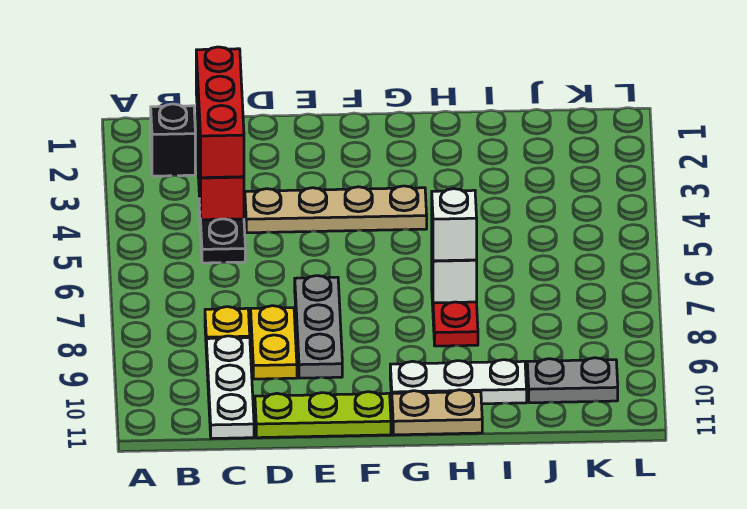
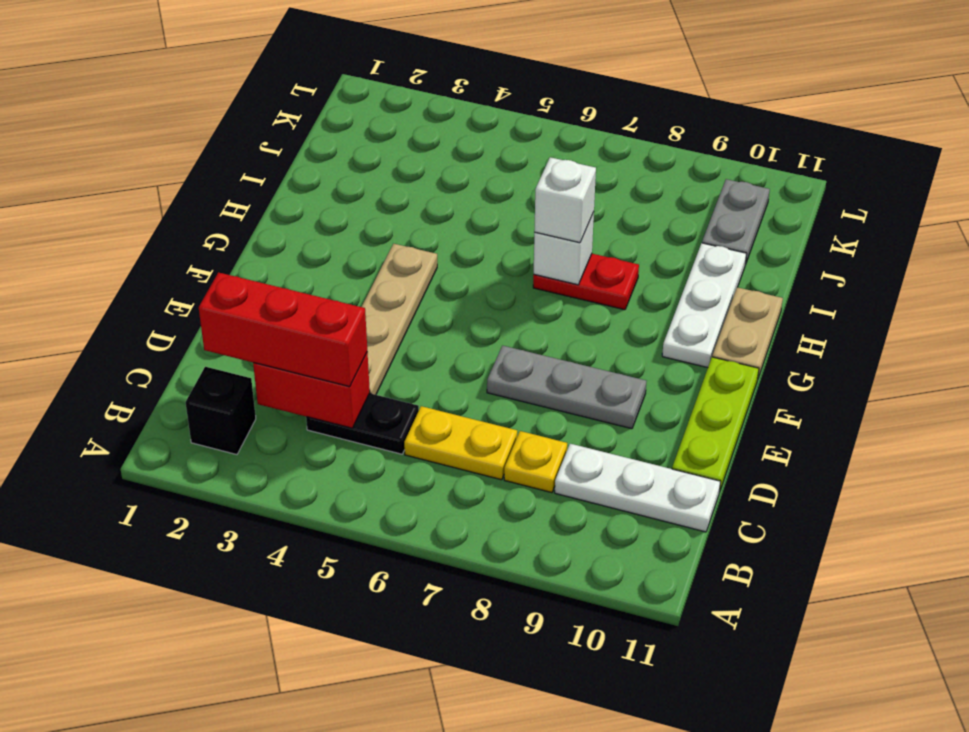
yellow plate D8:D9 level 1 -> yellow plate C6:C7 level 1

